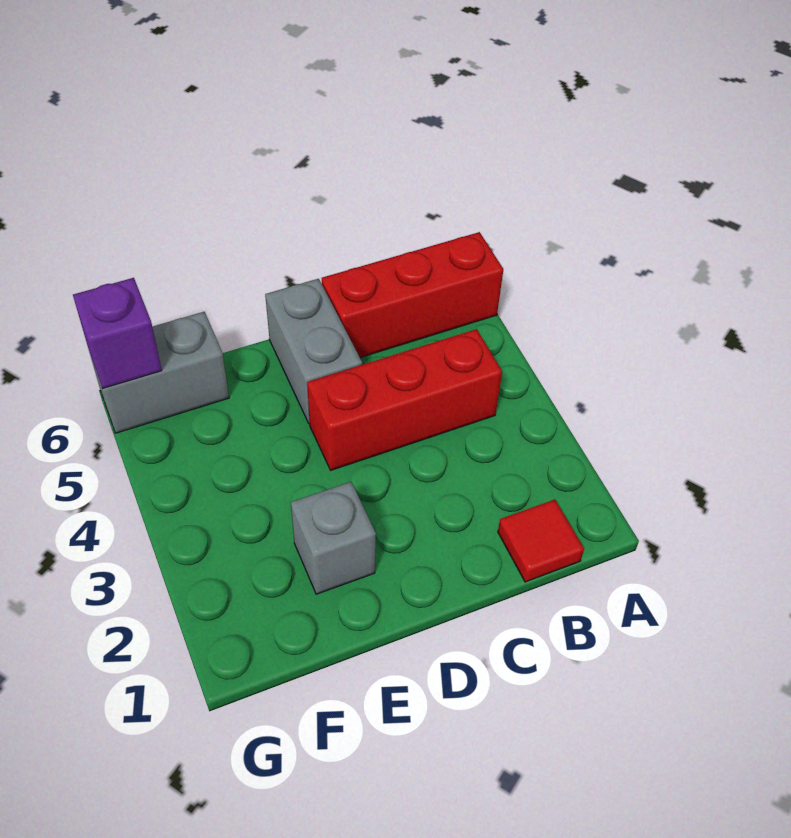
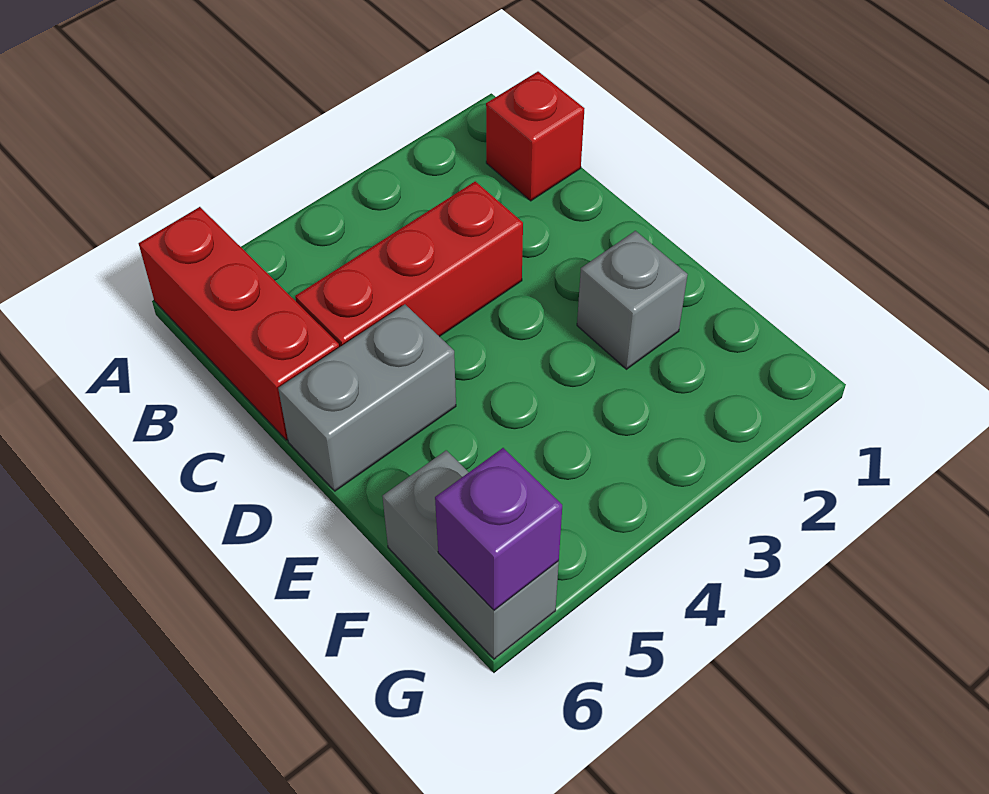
red tile B1 level 1 -> red brick B1 level 1
red brick B4:D4 level 1 -> red brick C3:C5 level 1

